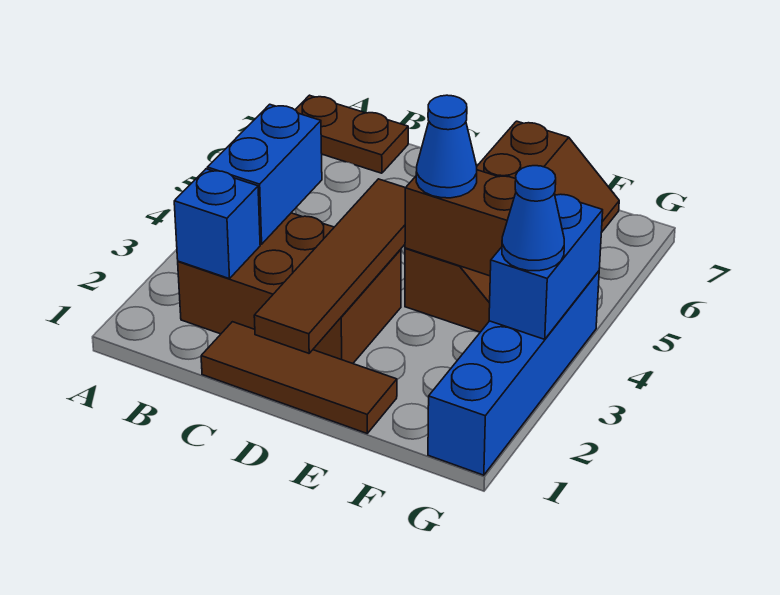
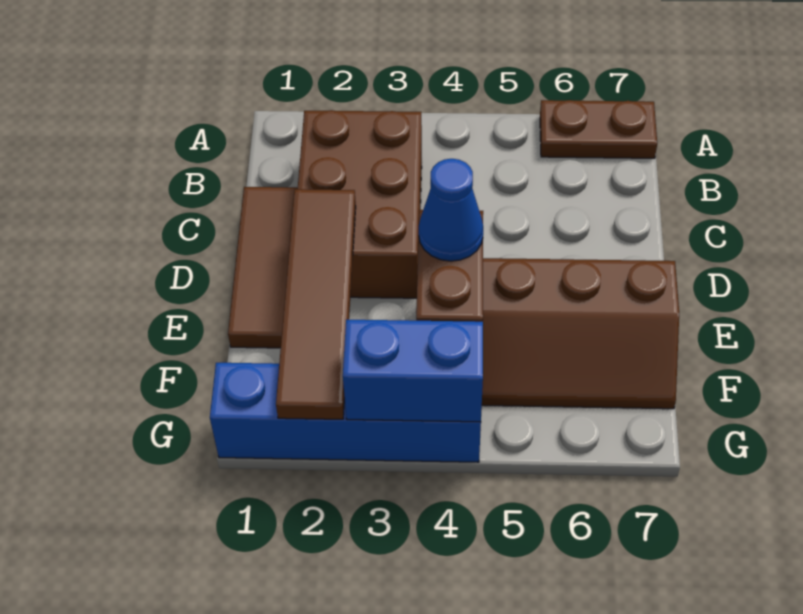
brown plate A7:B7 level 1 -> brown plate A6:A7 level 1
blue brick B2 level 2 -> none
blue brick B3:B4 level 2 -> none
brown tile D1:D4 level 2 -> brown tile D2:G2 level 2
blue cone G3 level 3 -> none

